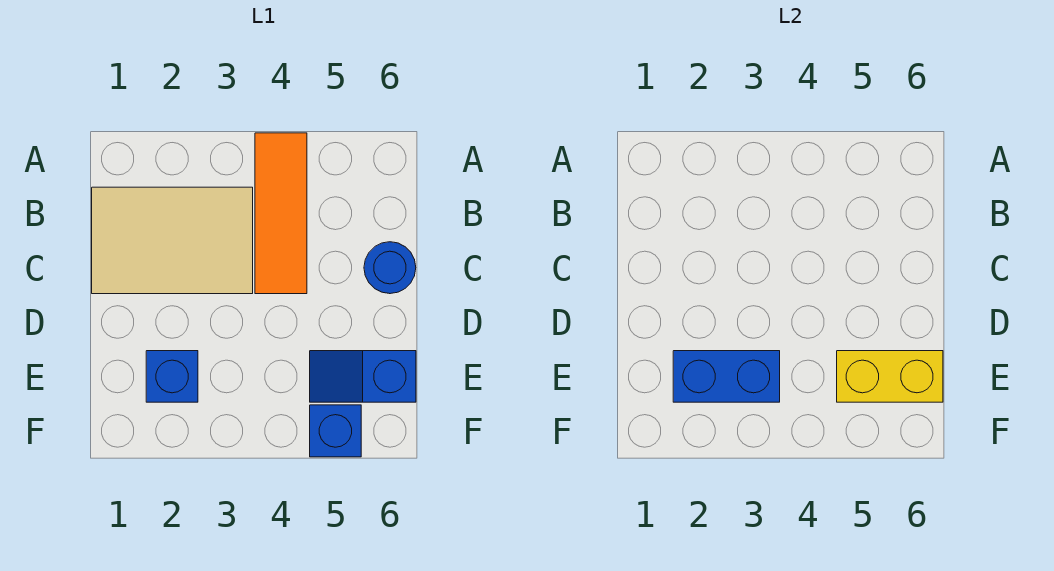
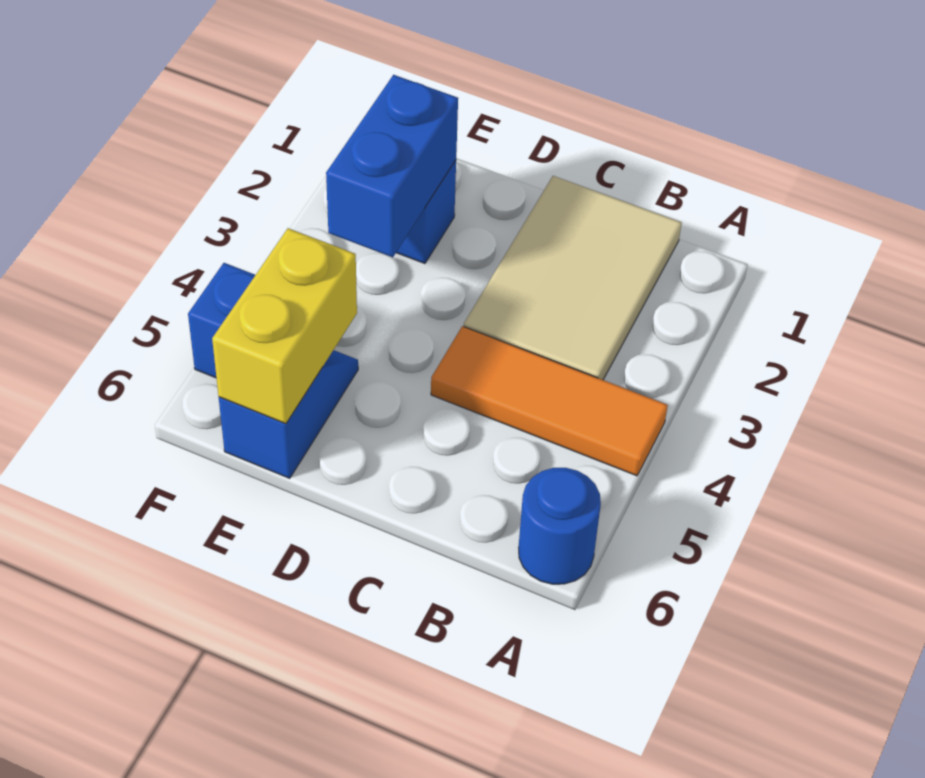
blue round brick C6 level 1 -> blue round brick A6 level 1

